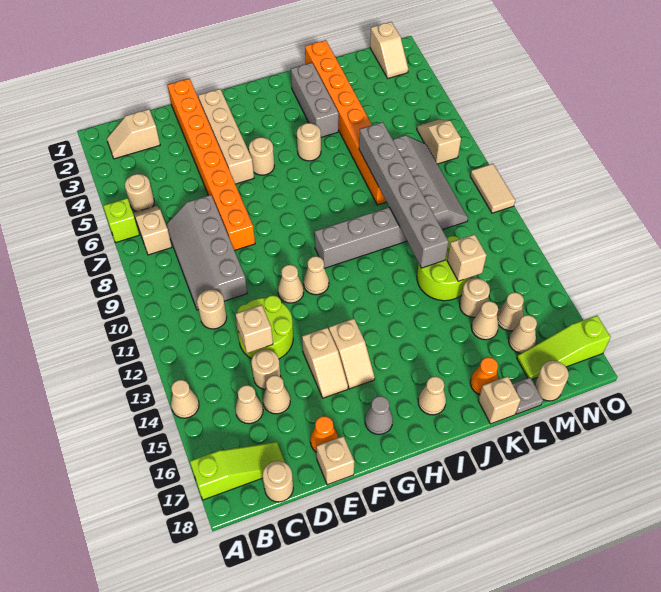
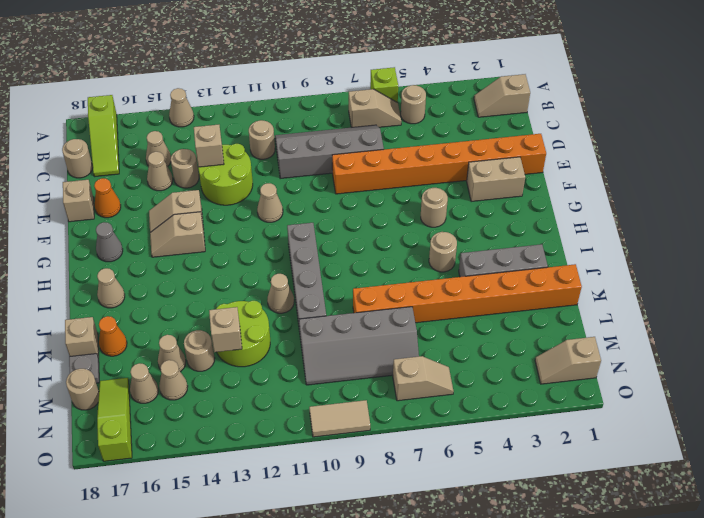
tan slope B2:C2 level 1 top C -> tan slope B1:B2 level 1 top 1
tan brick F2:F5 level 1 -> tan brick F2:F3 level 1
tan cone G11 level 1 -> tan cone J11 level 1
grey brick K7:K12 level 2 -> none

